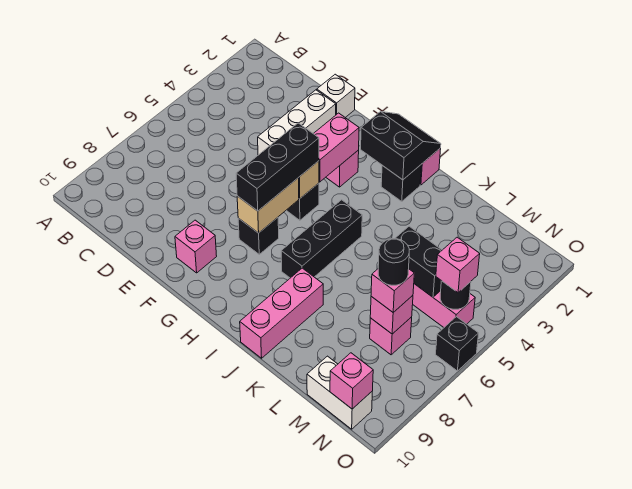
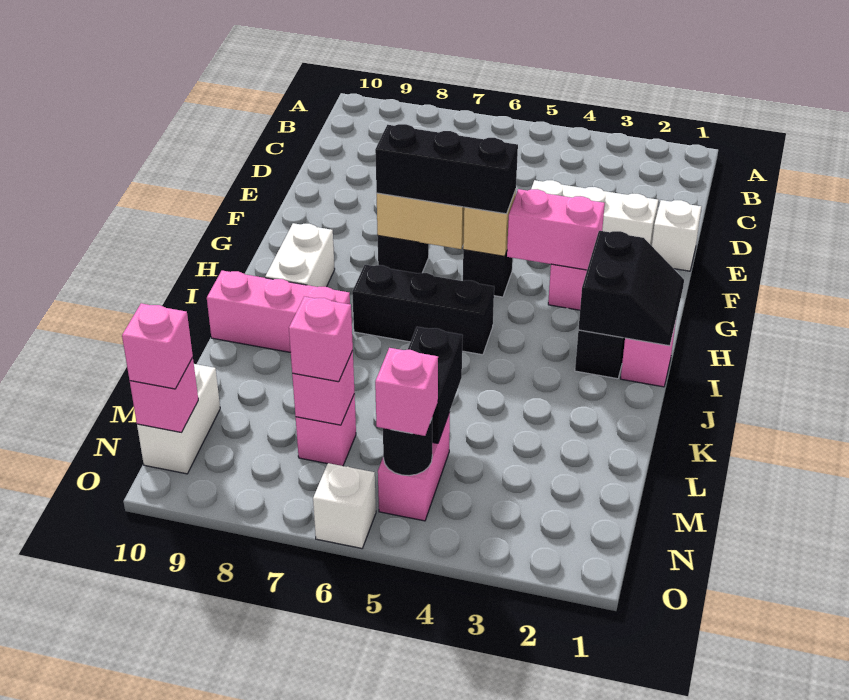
pink brick F9 level 1 -> pink brick N10 level 3
none -> white brick H9:I9 level 1
black round brick M7 level 4 -> none
black brick O6 level 1 -> white brick O6 level 1

